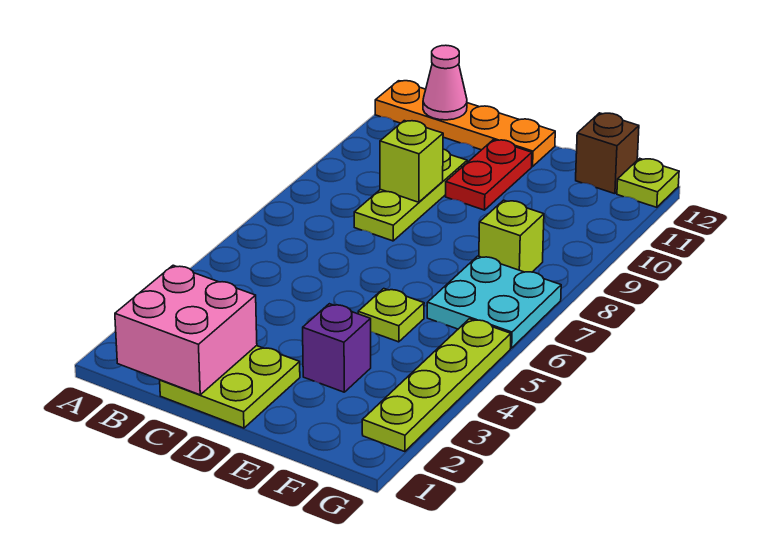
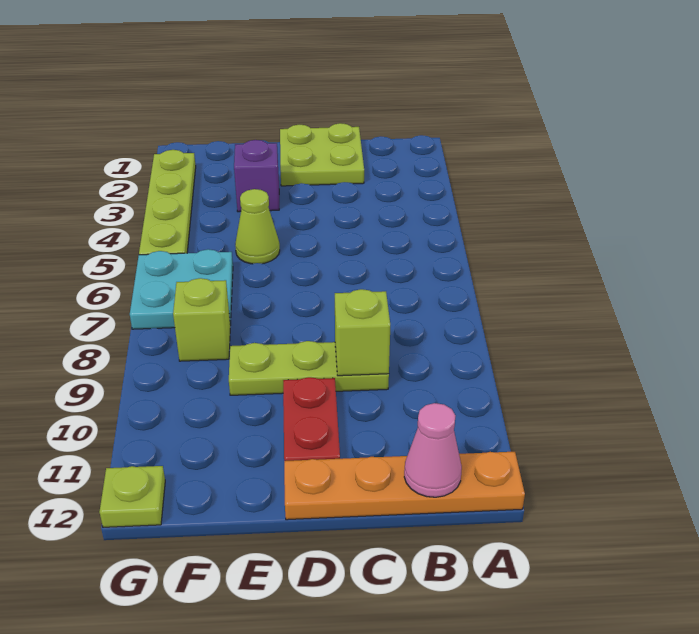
pink brick B1:C2 level 2 -> none
lime plate C8:C10 level 1 -> lime plate C9:E9 level 1
lime plate E5 level 1 -> lime cone E5 level 1
brown brick F12 level 1 -> none

